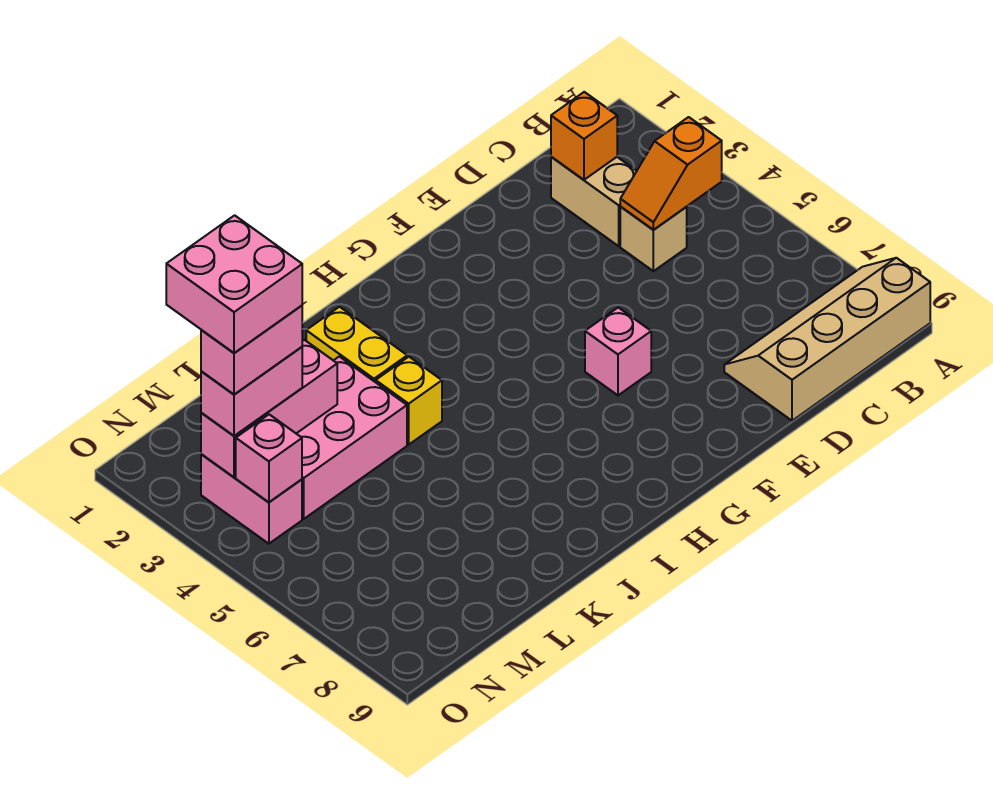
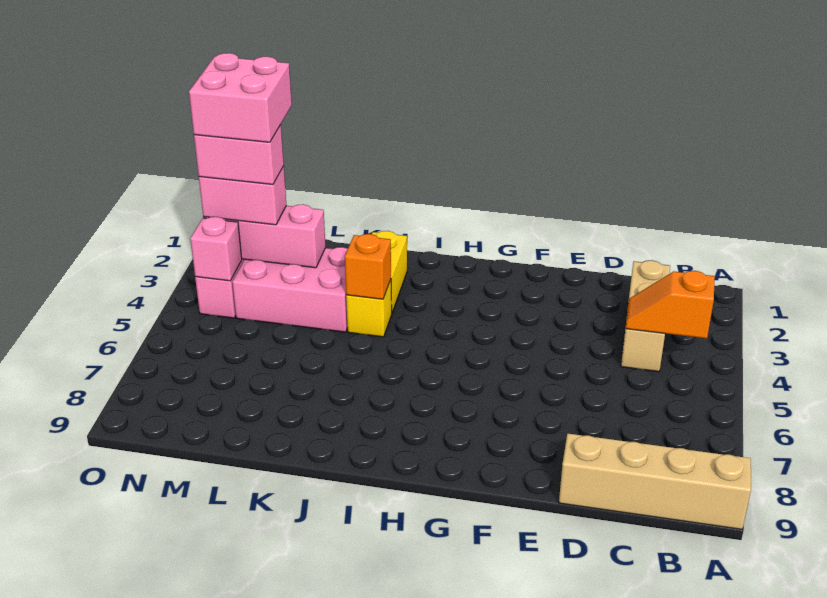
orange brick C2 level 2 -> orange brick J4 level 2
pink brick F6 level 1 -> none

